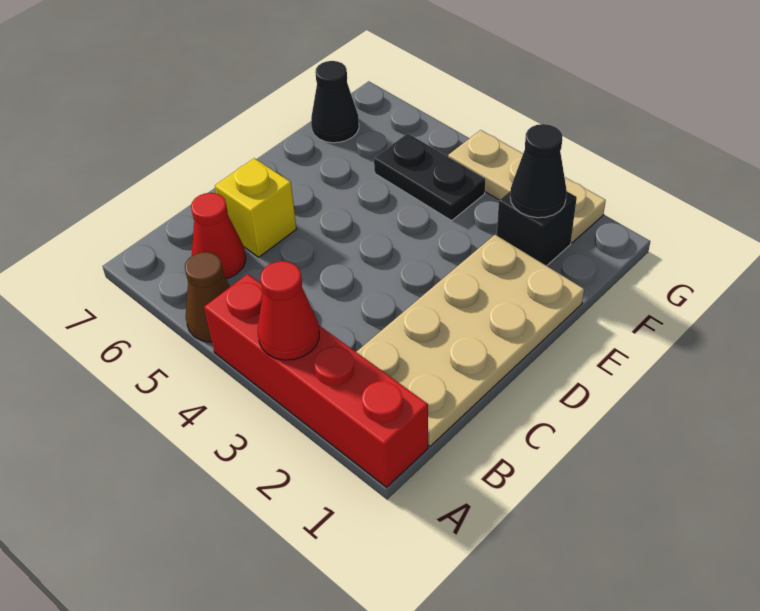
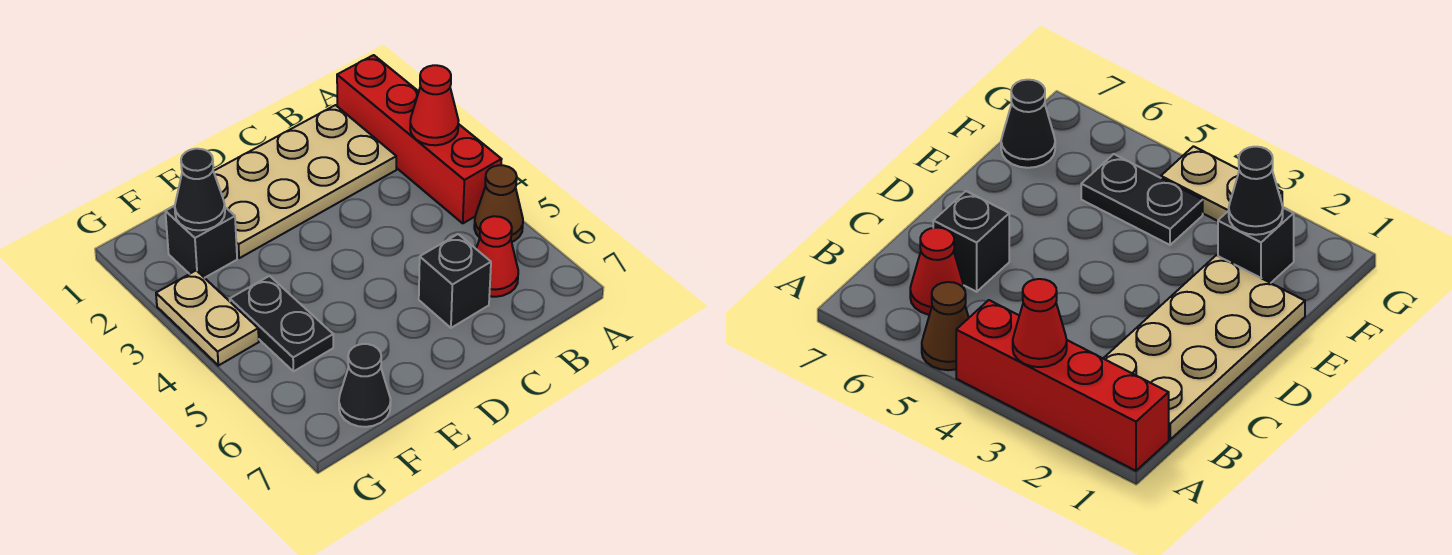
yellow brick C6 level 1 -> black brick C6 level 1
tan plate G2:G4 level 1 -> tan plate G3:G4 level 1

